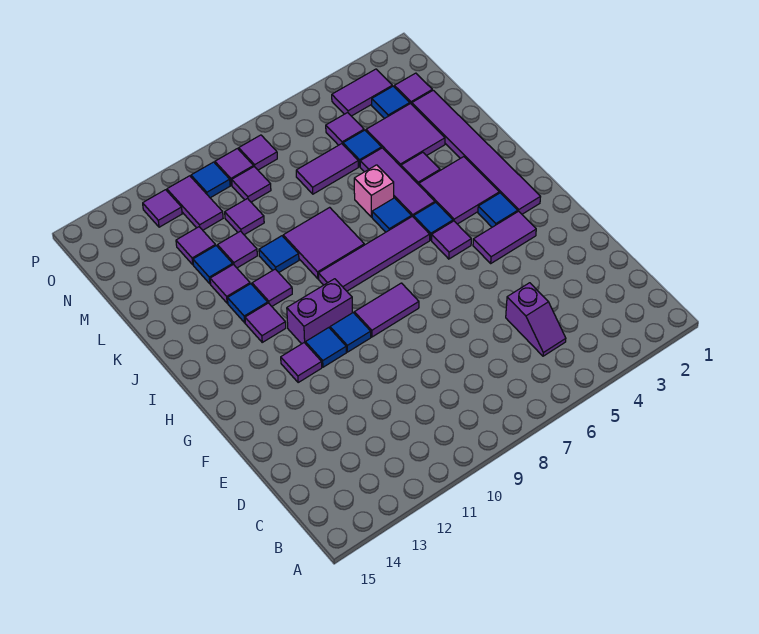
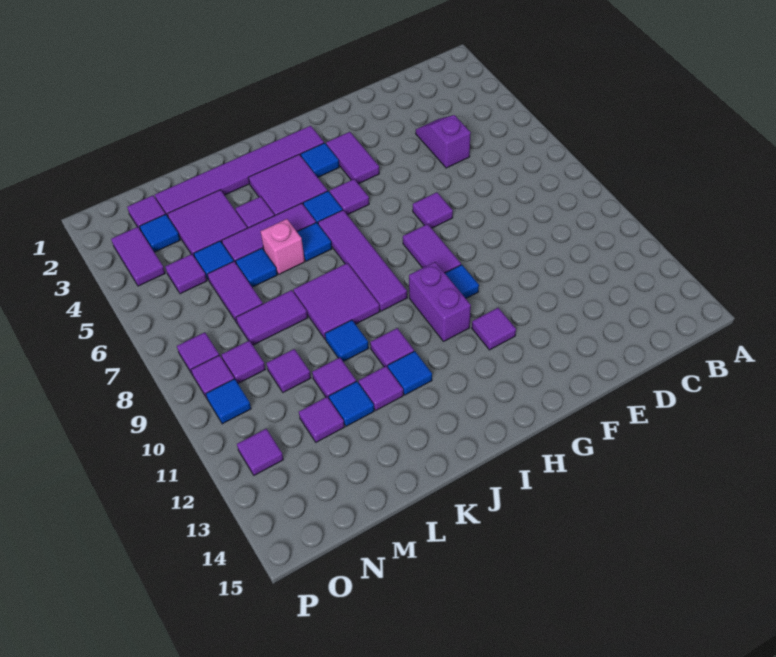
purple slope C5:D5 level 1 top D -> purple slope D4:D5 level 1 top 5
blue tile G11 level 1 -> blue tile L6 level 1
purple tile I12 level 1 -> purple tile F7 level 1
purple tile N11:O11 level 1 -> purple tile L8:M8 level 1

